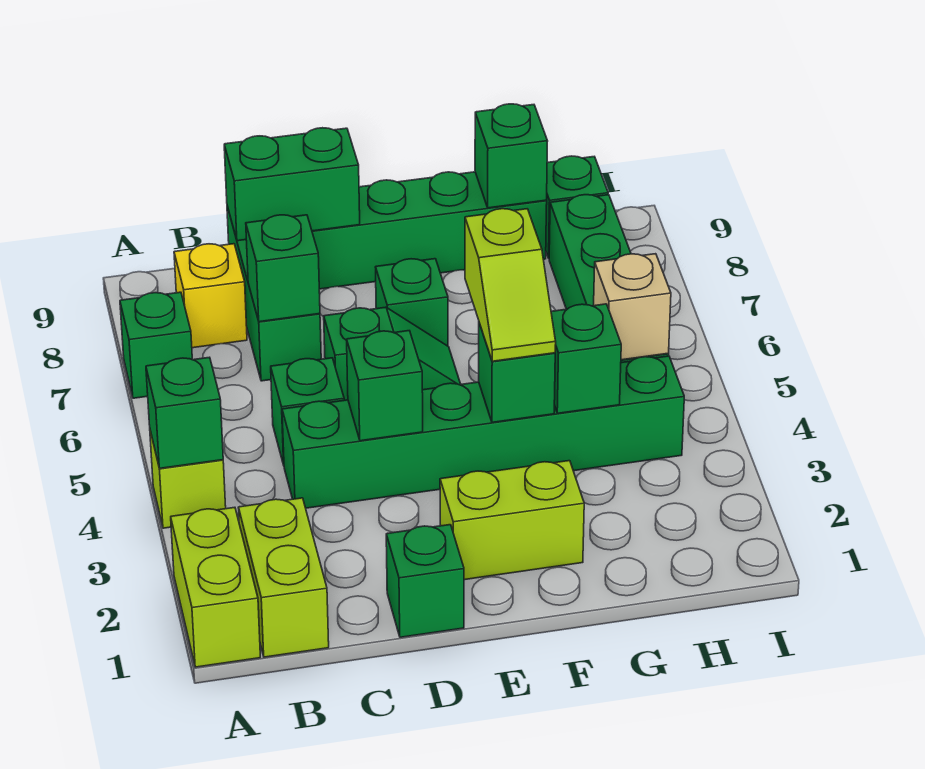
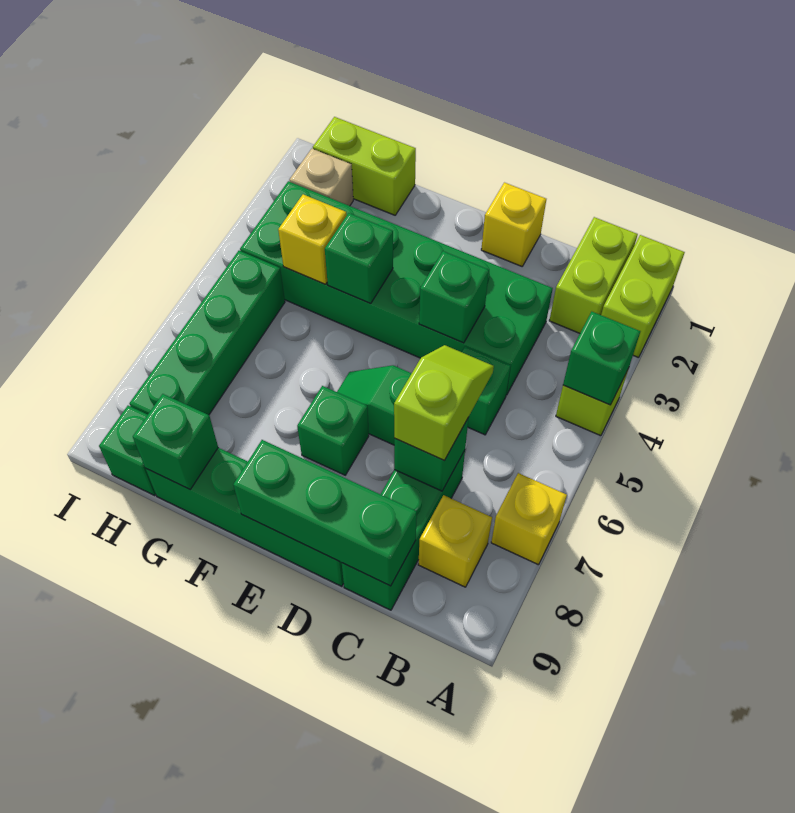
green brick A7 level 1 -> yellow brick A7 level 1
green brick C4:H4 level 1 -> green brick C3:H4 level 1
green brick C9:D9 level 2 -> green brick C9:E9 level 2
green brick D1 level 1 -> yellow brick D1 level 1
lime brick E2:F2 level 1 -> lime brick G1:H1 level 1
lime slope F4:F5 level 3 top 5 -> lime slope C6:C7 level 3 top 7
green brick G4 level 2 -> yellow brick G4 level 2
tan brick H5 level 2 -> tan brick H2 level 1

